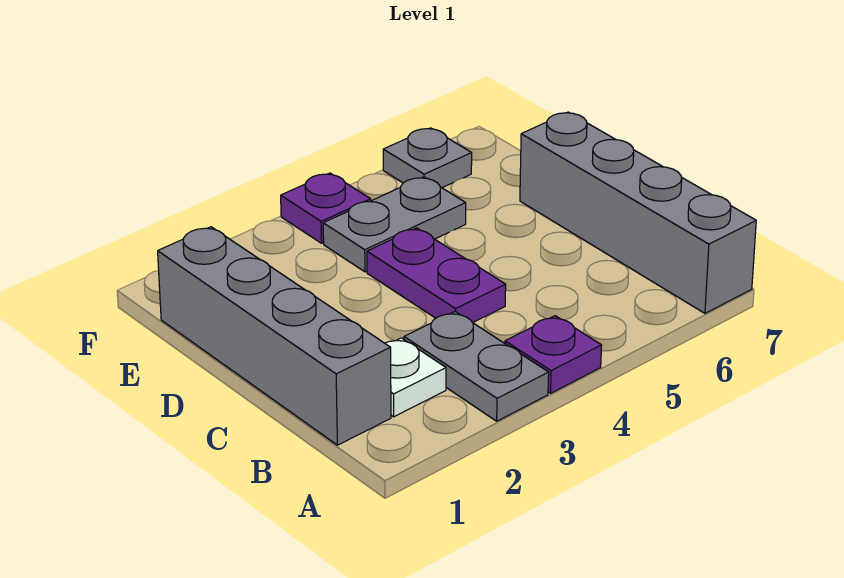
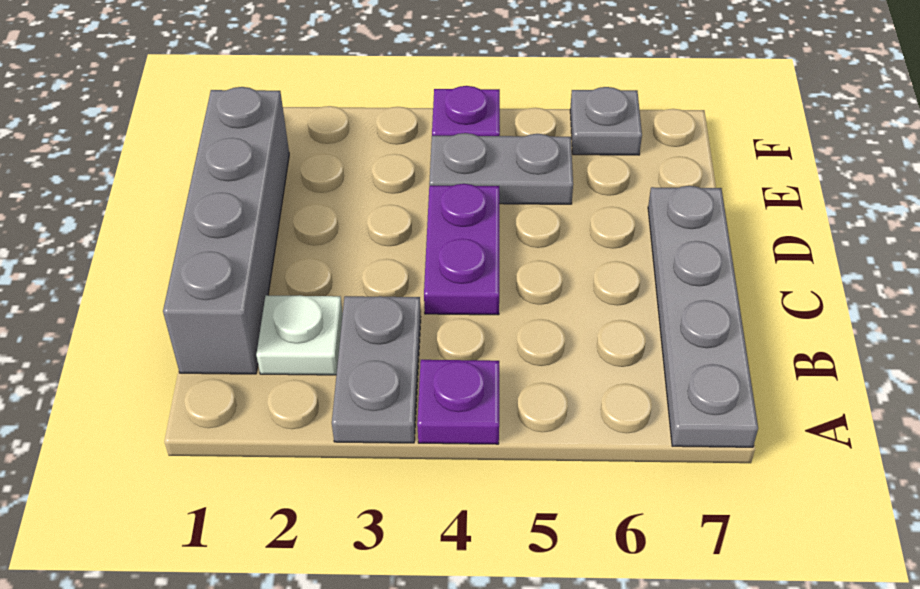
grey brick A7:D7 level 1 -> grey plate A7:D7 level 1

